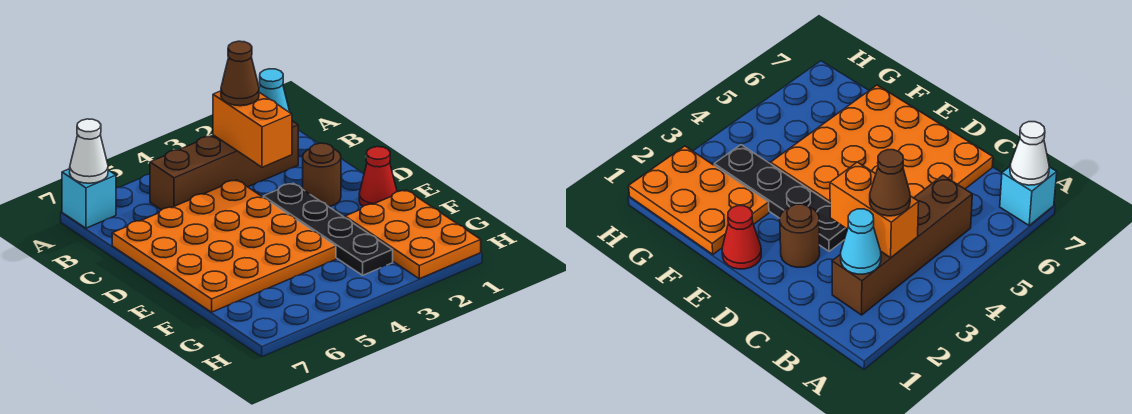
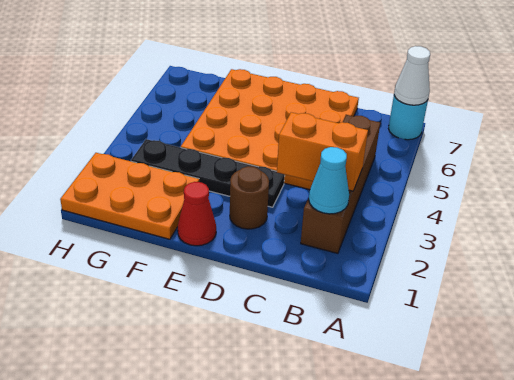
cyan brick A7 level 1 -> cyan round brick A7 level 1
brown cone B3 level 3 -> none

